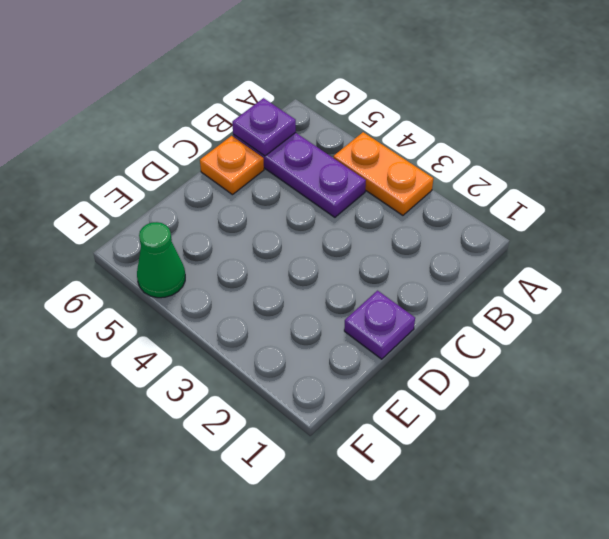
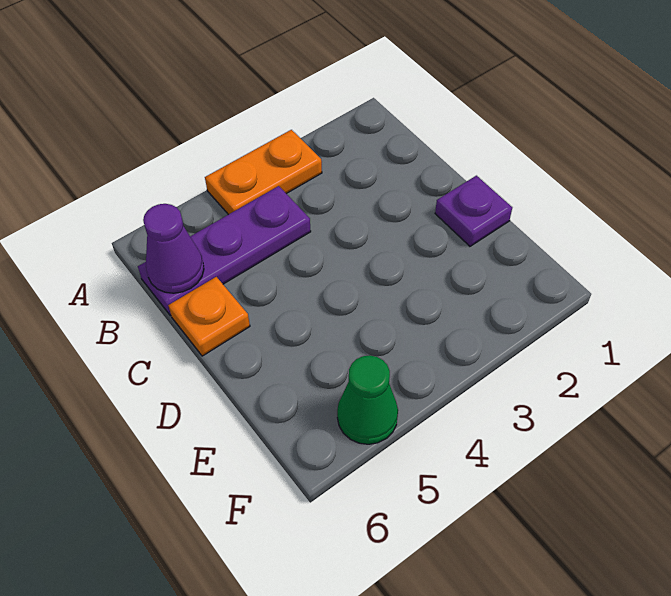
purple plate B6 level 2 -> purple cone B6 level 2

